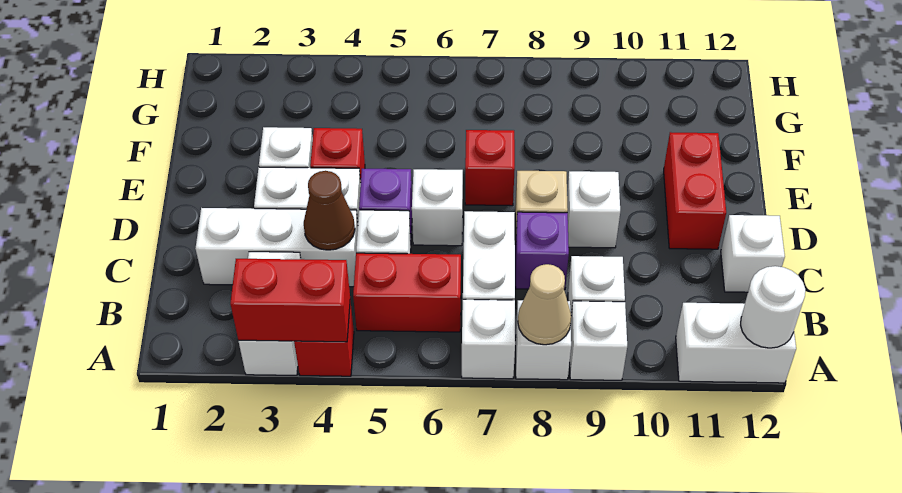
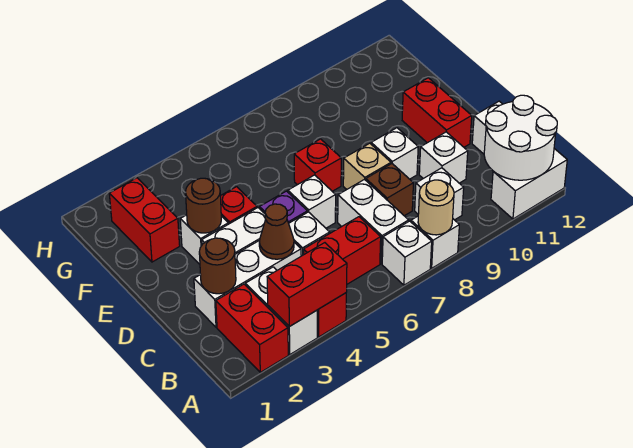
none -> red brick A2:B2 level 1
tan cone A8 level 2 -> tan round brick A8 level 2
white brick A9 level 1 -> white brick C10 level 1
white round brick A12 level 2 -> white round brick A11:B12 level 2
none -> brown round brick C2 level 2
purple brick C8 level 1 -> brown brick C8 level 1
none -> brown round brick E3 level 2
none -> red brick F2:G2 level 1

